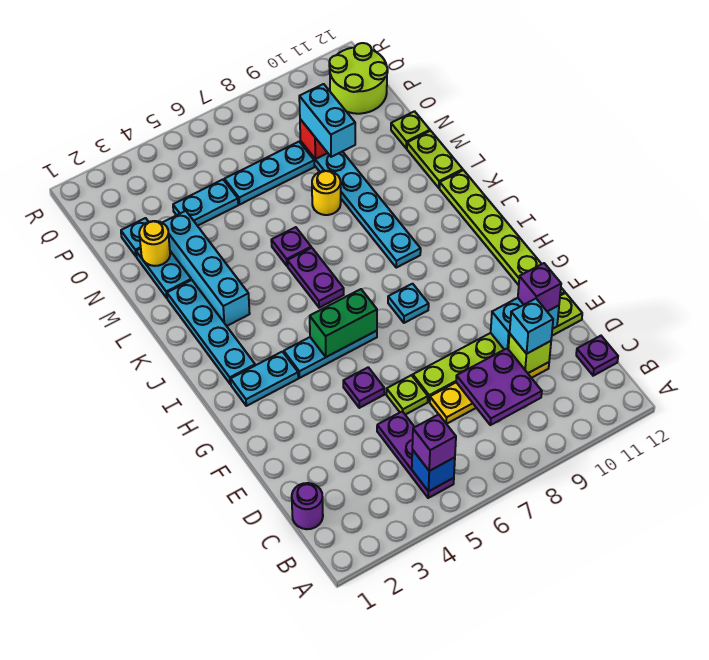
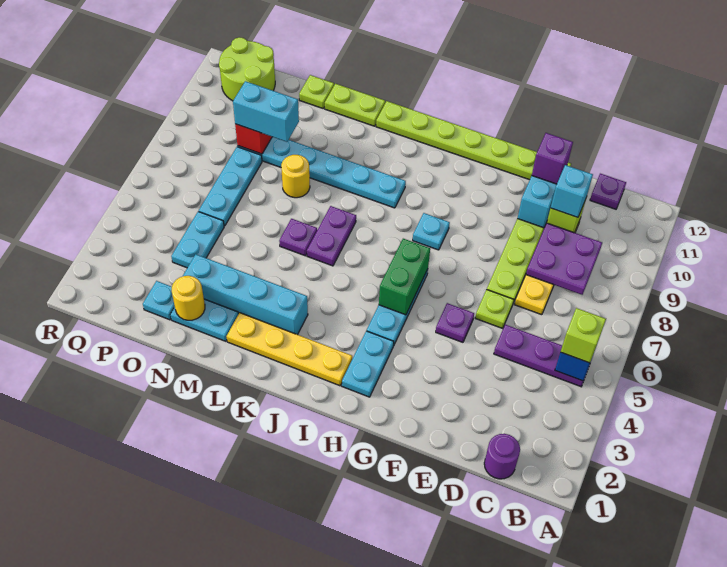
purple brick B5 level 3 -> lime brick B5 level 3
cyan plate I2:L2 level 1 -> yellow plate I2:L2 level 1
purple plate J6:K6 level 1 -> purple plate K6:K7 level 1

